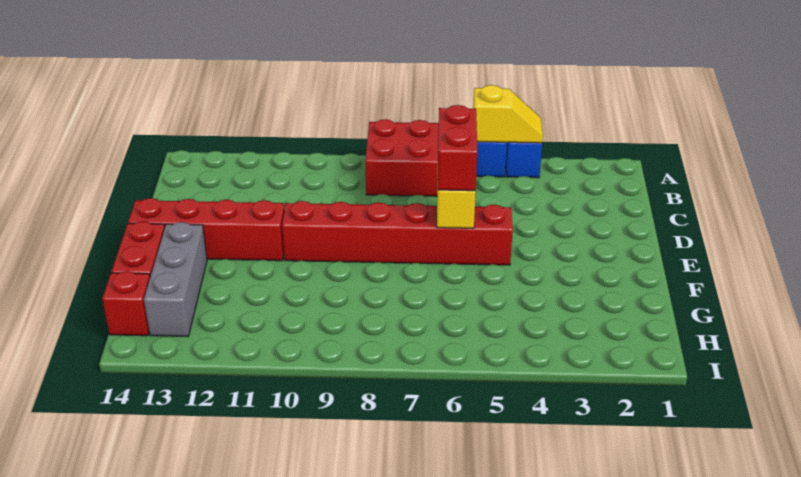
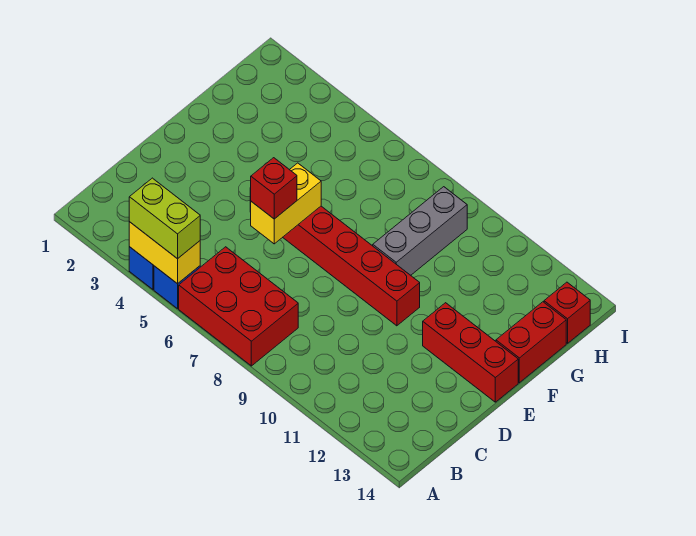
yellow slope A4:A5 level 2 top 5 -> yellow brick A4:A5 level 2
none -> lime brick A4:A5 level 3
red brick D6:E6 level 3 -> red brick D6 level 3
red brick E11:E14 level 1 -> red brick E12:E14 level 1
grey brick F13:H13 level 1 -> grey brick F9:H9 level 1

